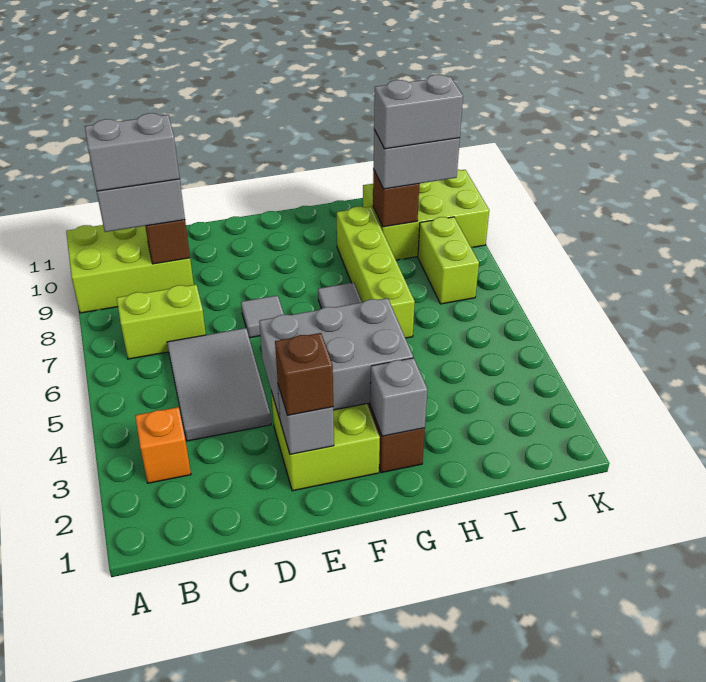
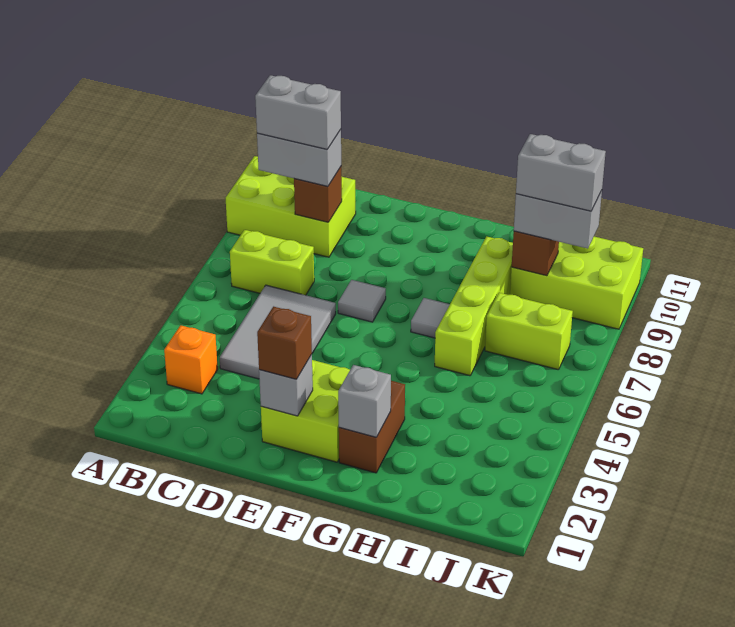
grey brick E3:G4 level 2 -> none
lime brick J7:J8 level 1 -> lime brick I7:J7 level 1

